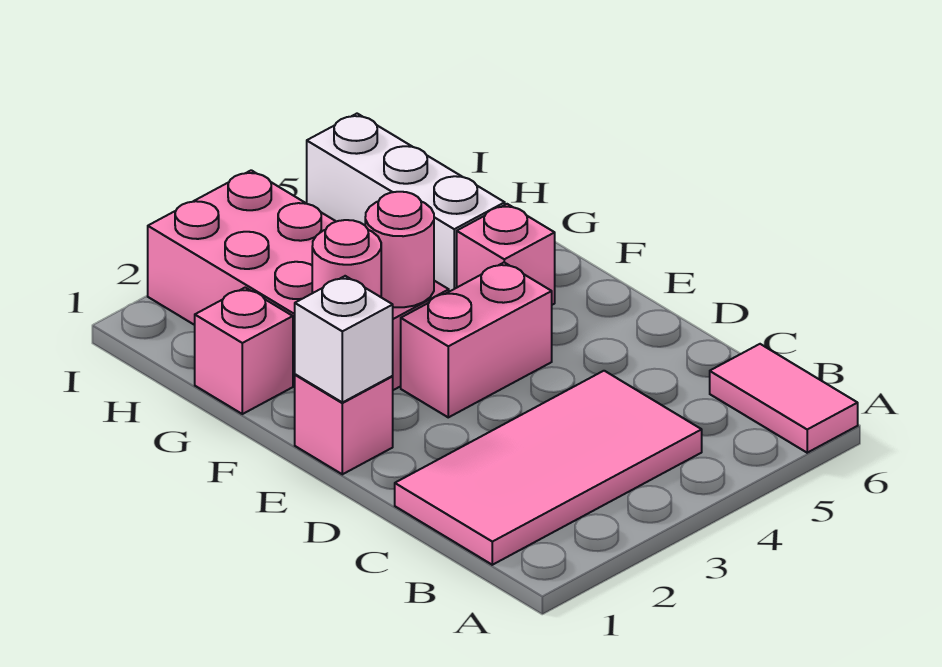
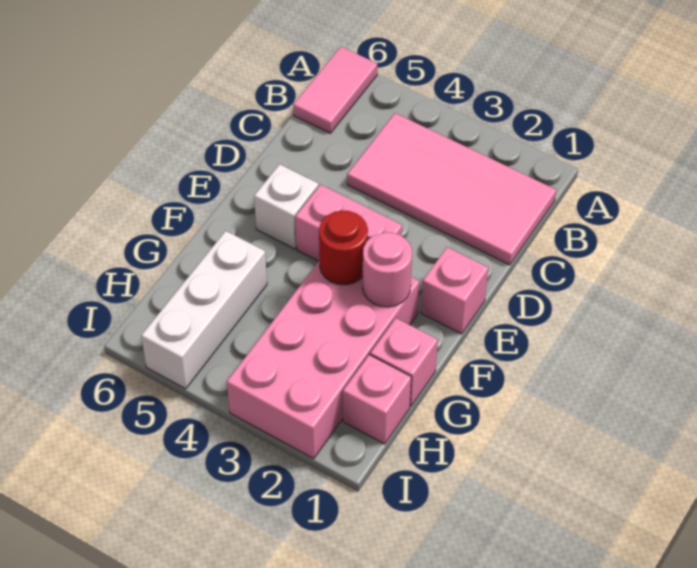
white brick E1 level 2 -> white brick E5 level 1
pink round brick F3 level 2 -> red round brick F3 level 2
pink brick F5 level 1 -> pink brick H1 level 1

